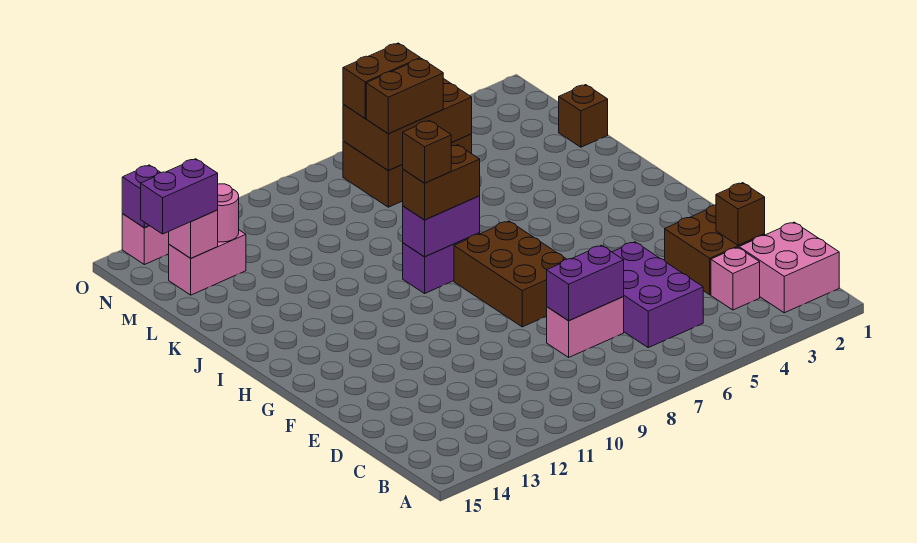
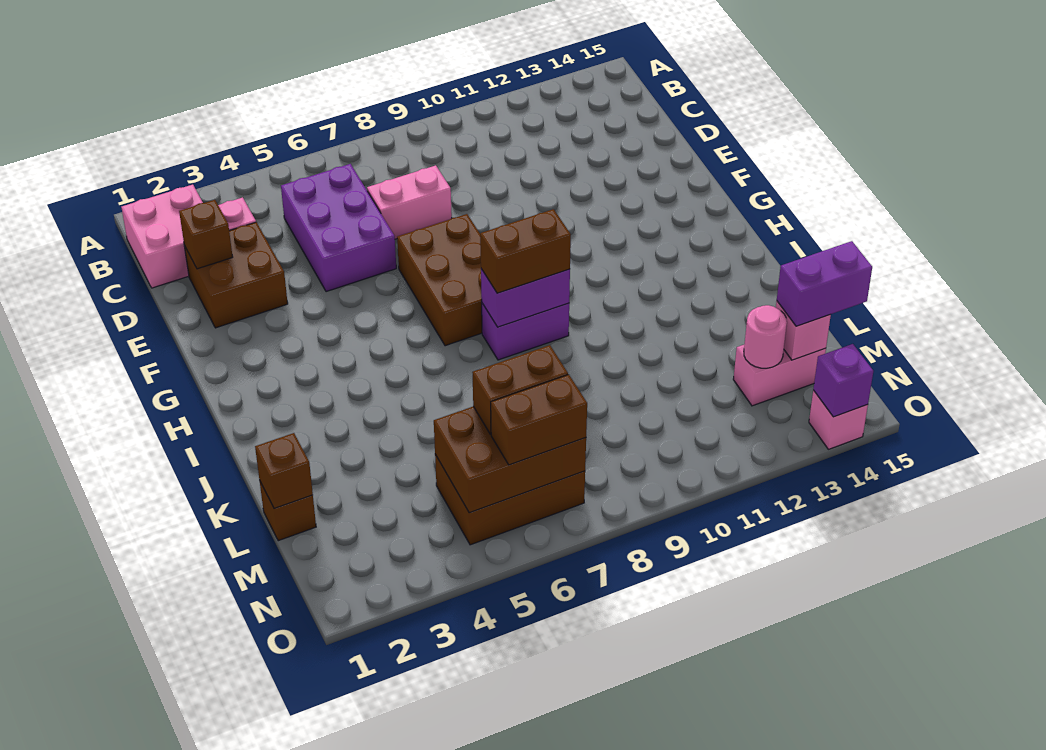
purple brick D7:D8 level 2 -> none
brown brick I9 level 4 -> brown brick L1 level 2

